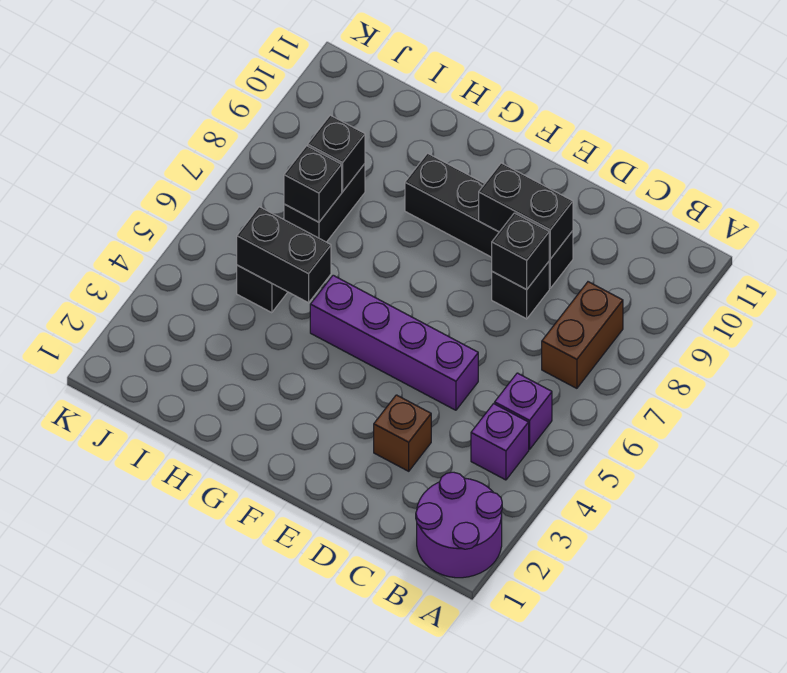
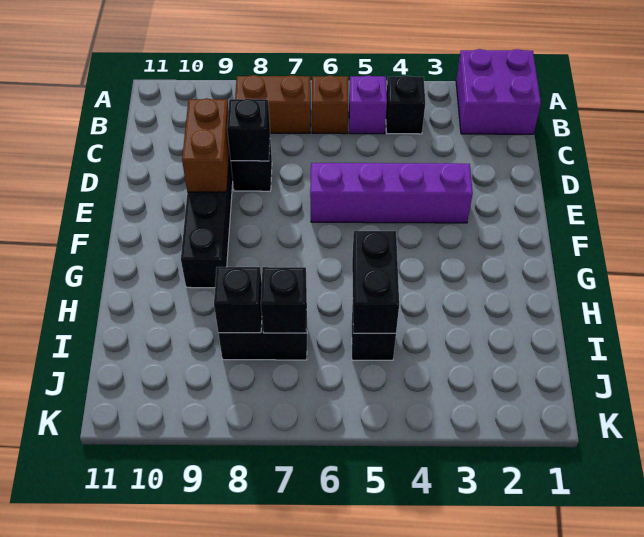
purple round brick A1:B2 level 1 -> purple brick A1:B2 level 1
purple brick B4 level 1 -> black brick B4 level 1
brown brick D3 level 1 -> brown brick B6 level 1
purple brick D5:G5 level 1 -> purple brick E3:E6 level 1
black brick D9:E9 level 2 -> brown brick D9:E9 level 2

